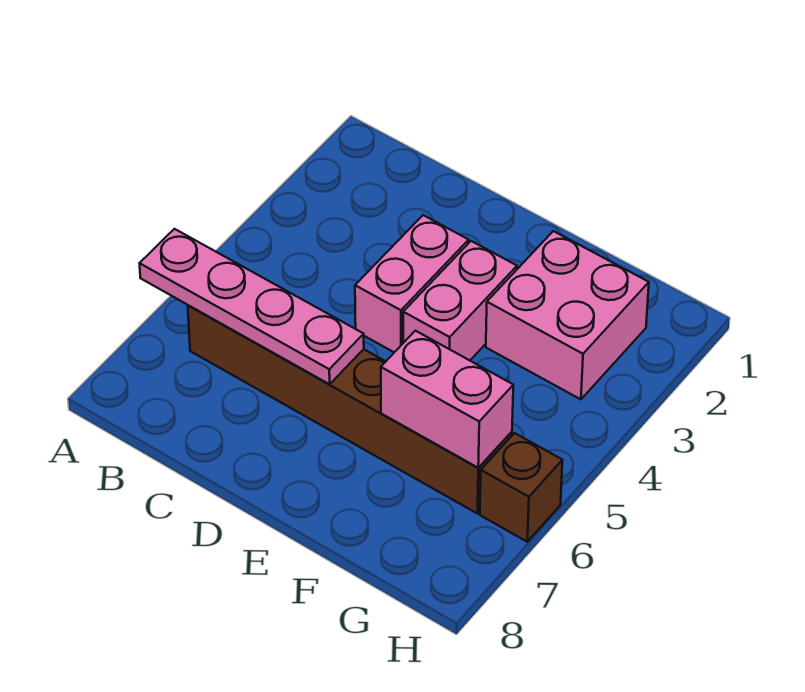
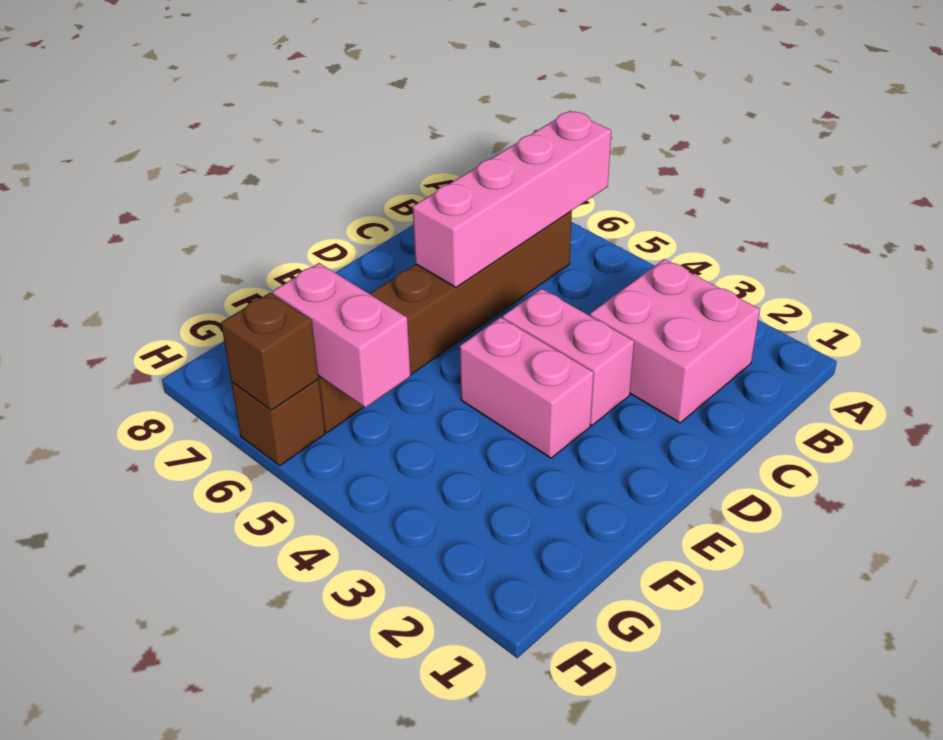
pink plate A6:D6 level 2 -> pink brick A6:D6 level 2
pink brick F2:G3 level 1 -> pink brick B2:C3 level 1
pink brick F6:G6 level 2 -> pink brick G5:G6 level 2
none -> brown brick H6 level 2

